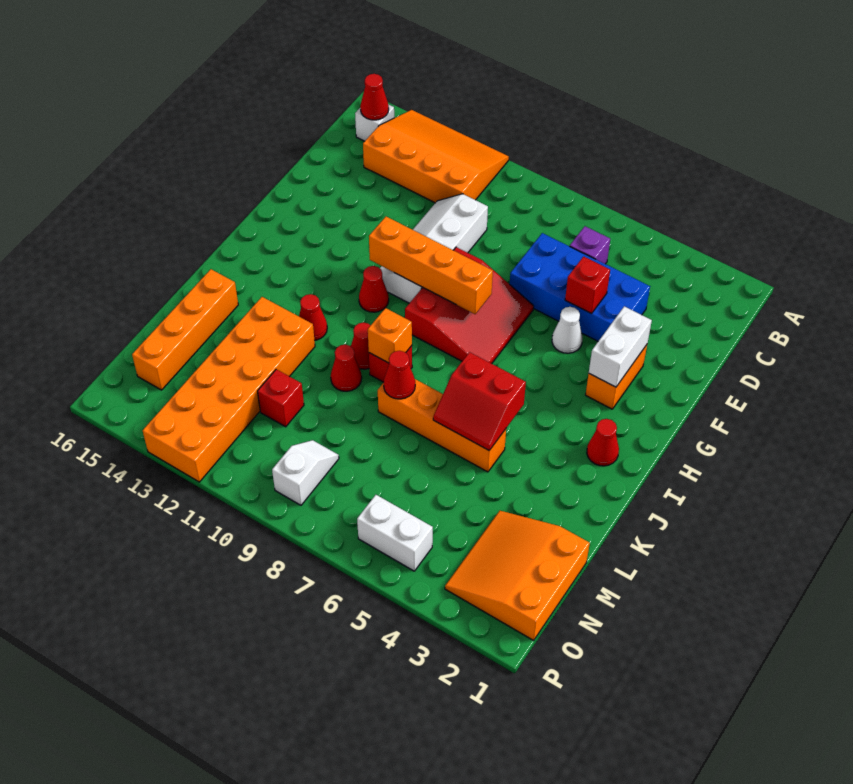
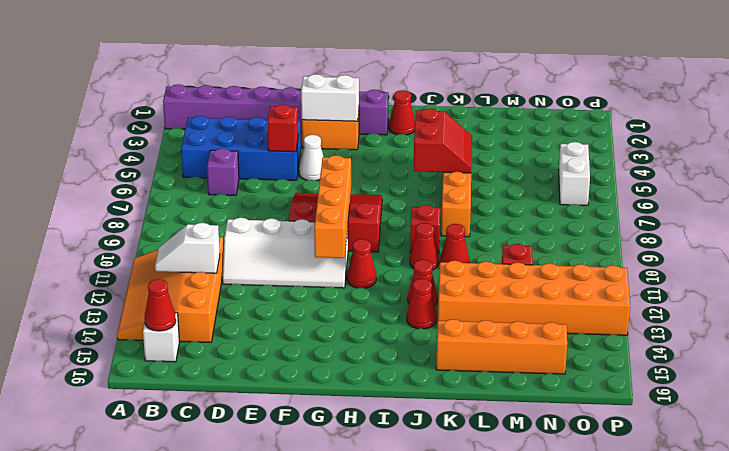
none -> purple brick A2:H2 level 1
blue brick D4:E7 level 1 -> blue brick B4:E5 level 1
orange brick J9 level 2 -> none
red cone K8 level 2 -> red cone J13 level 1
orange slope M1:O3 level 1 top 1 -> none
white slope N9:O9 level 1 top O -> white slope B12:C12 level 2 top C

